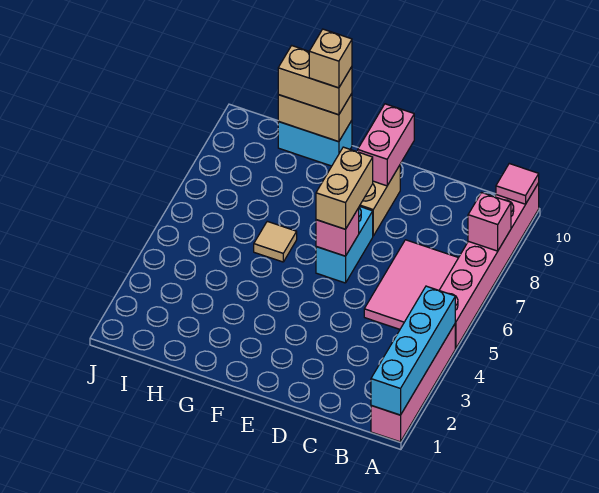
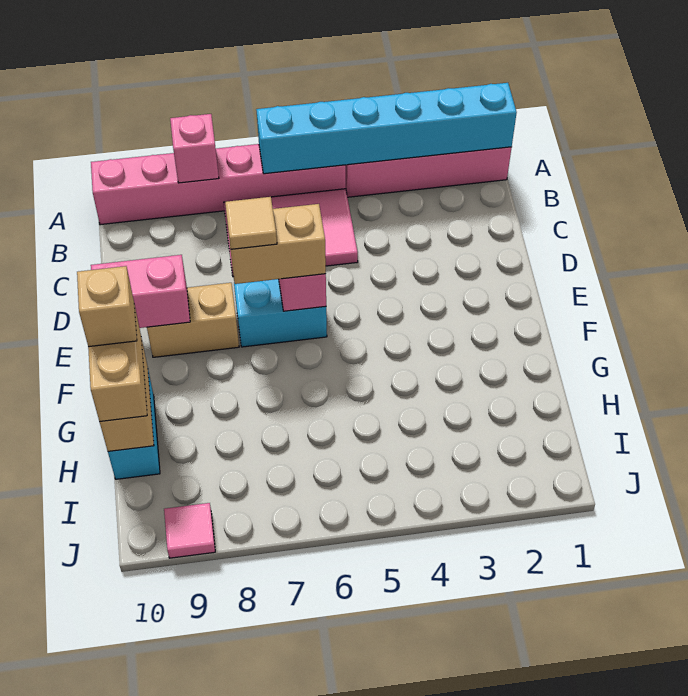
cyan brick A1:A4 level 2 -> cyan brick A1:A6 level 2
pink tile A10 level 2 -> pink tile J9 level 1
tan tile G6 level 1 -> tan tile E7 level 4

